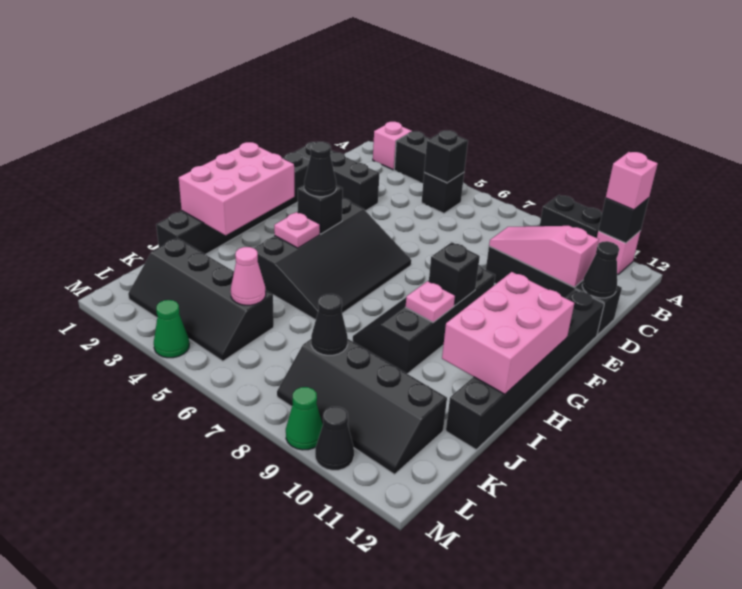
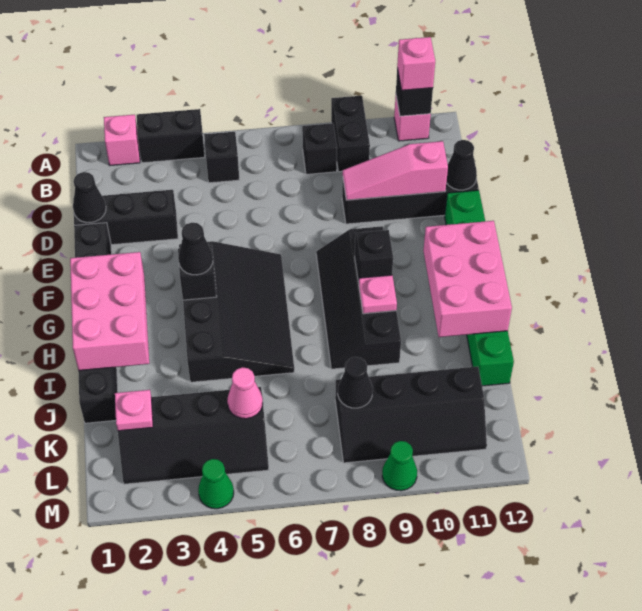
black brick A9:A10 level 1 -> black brick A9:B9 level 1
black brick B5 level 2 -> black brick B8 level 1
black brick E12:J12 level 1 -> green brick E12:J12 level 1
pink plate H4 level 2 -> pink plate K2 level 2
black cone M10 level 1 -> black cone D1 level 2

